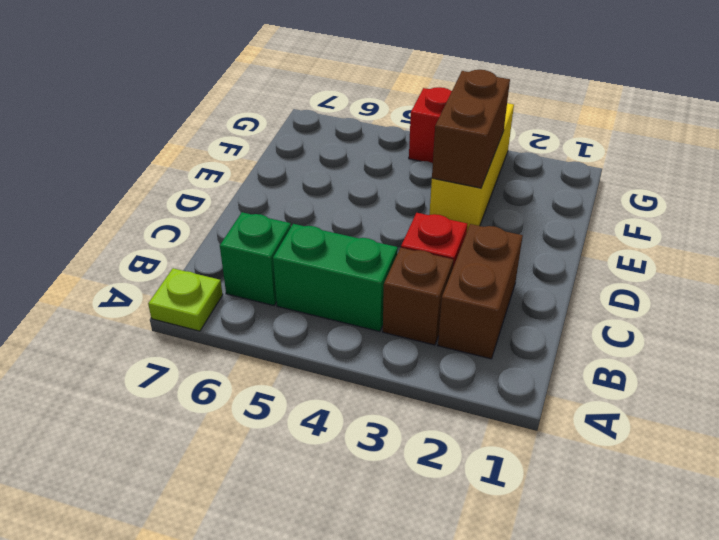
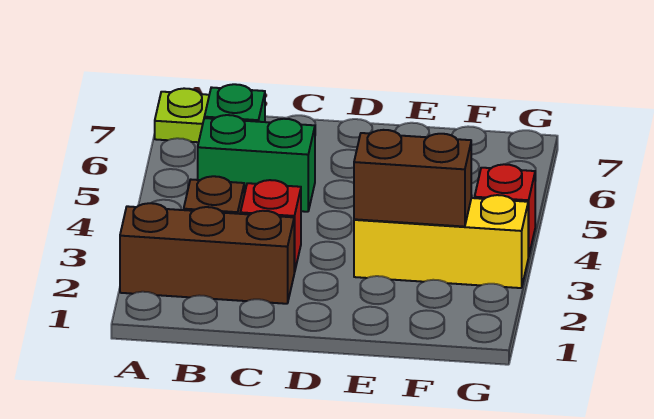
brown brick B2:C2 level 1 -> brown brick A2:C2 level 1
green brick B4:B5 level 1 -> green brick B5:C5 level 1

